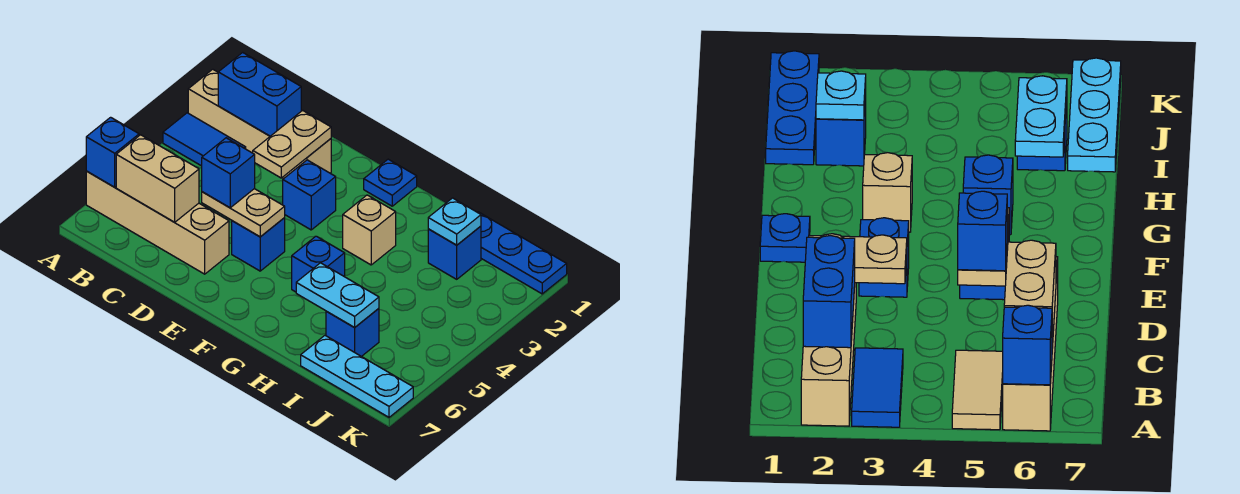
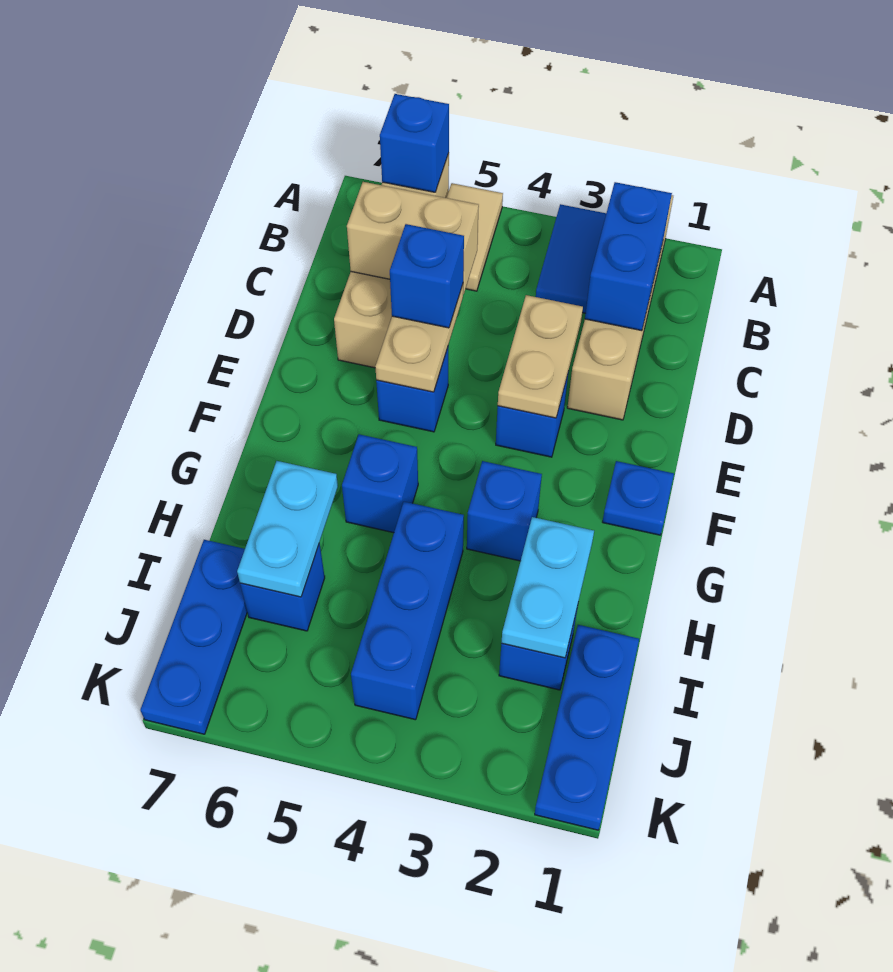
tan brick B6:C6 level 2 -> tan brick C5:C6 level 2
tan plate D2:D3 level 2 -> tan plate D3:E3 level 2
tan brick G3 level 1 -> blue brick G3 level 1
none -> blue brick H4:J4 level 1
cyan plate I2 level 2 -> cyan plate H2:I2 level 2
cyan plate I7:K7 level 1 -> blue plate I7:K7 level 1

